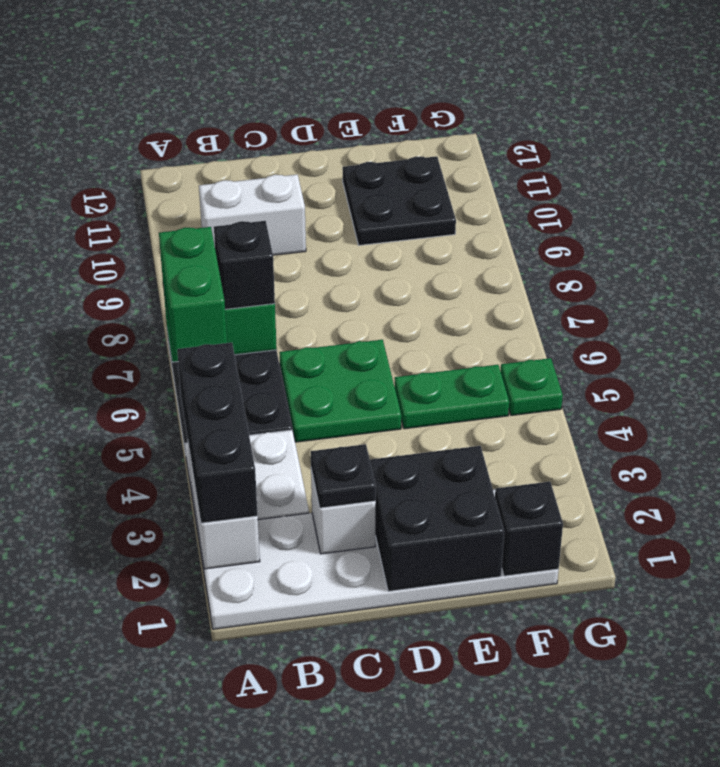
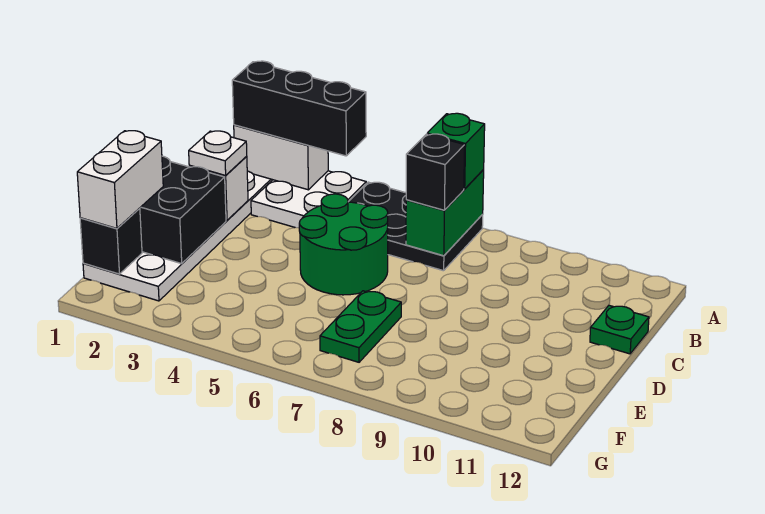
green brick A6:A7 level 3 -> green brick A7 level 3
white brick B10:C10 level 1 -> white brick E1:F1 level 3
black plate C2 level 3 -> white plate C2 level 3
green plate C5:D6 level 1 -> green round brick C5:D6 level 1
green plate E5:F5 level 1 -> green plate E7:F7 level 1
black plate E10:F11 level 1 -> none
green plate G5 level 1 -> green plate C12 level 1

